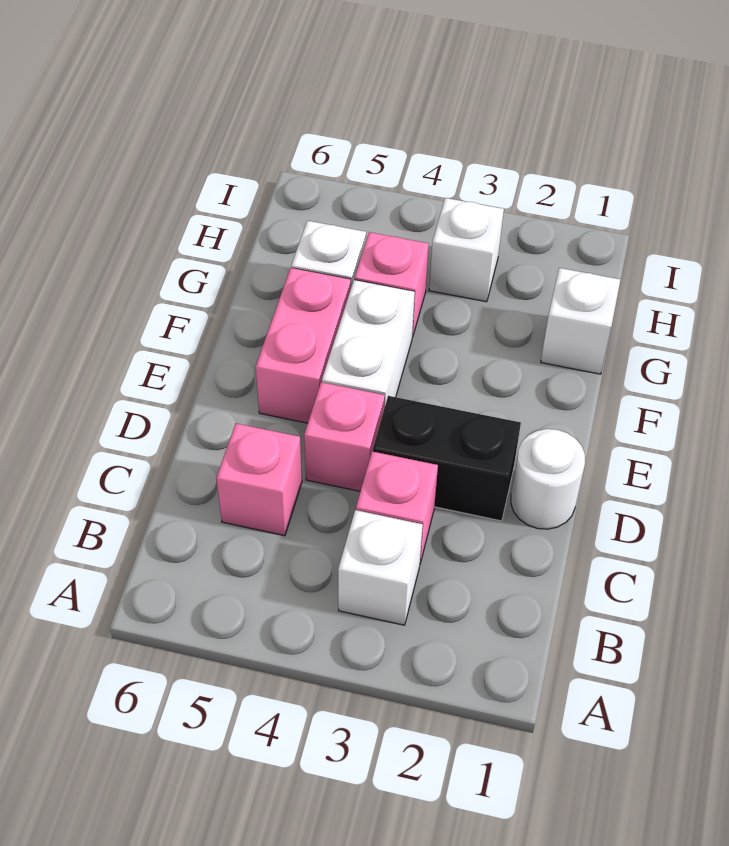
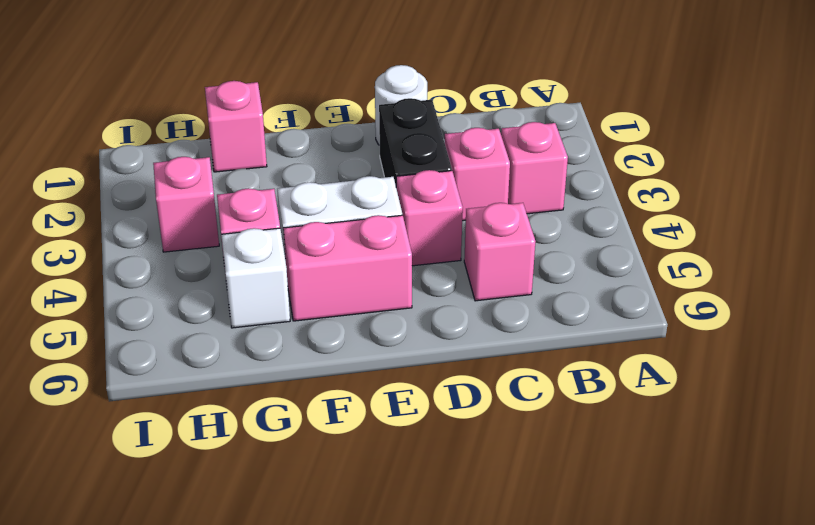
white brick B3 level 1 -> pink brick B3 level 1
white brick G1 level 1 -> pink brick G1 level 1
white brick H3 level 1 -> pink brick H3 level 1

